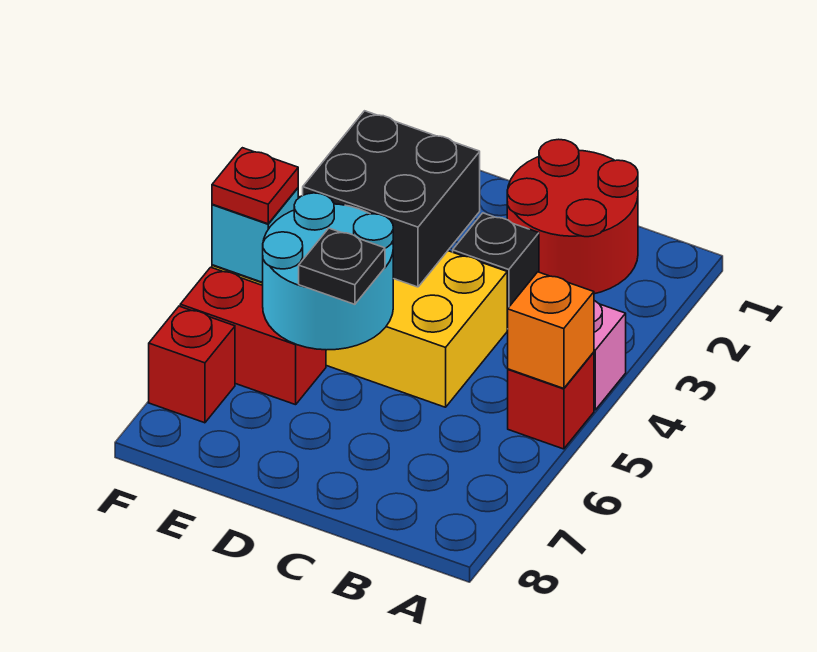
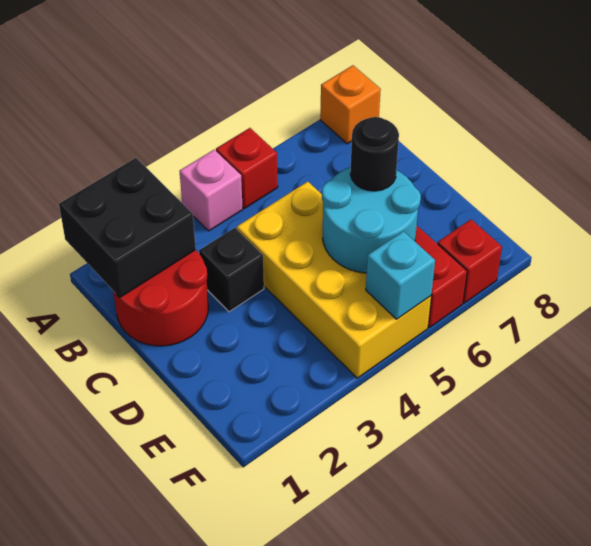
orange brick A5 level 2 -> orange brick A8 level 1
black brick D3:E4 level 2 -> black brick A1:B2 level 2
black plate D6 level 3 -> black round brick D6 level 3
red plate F5 level 3 -> none

